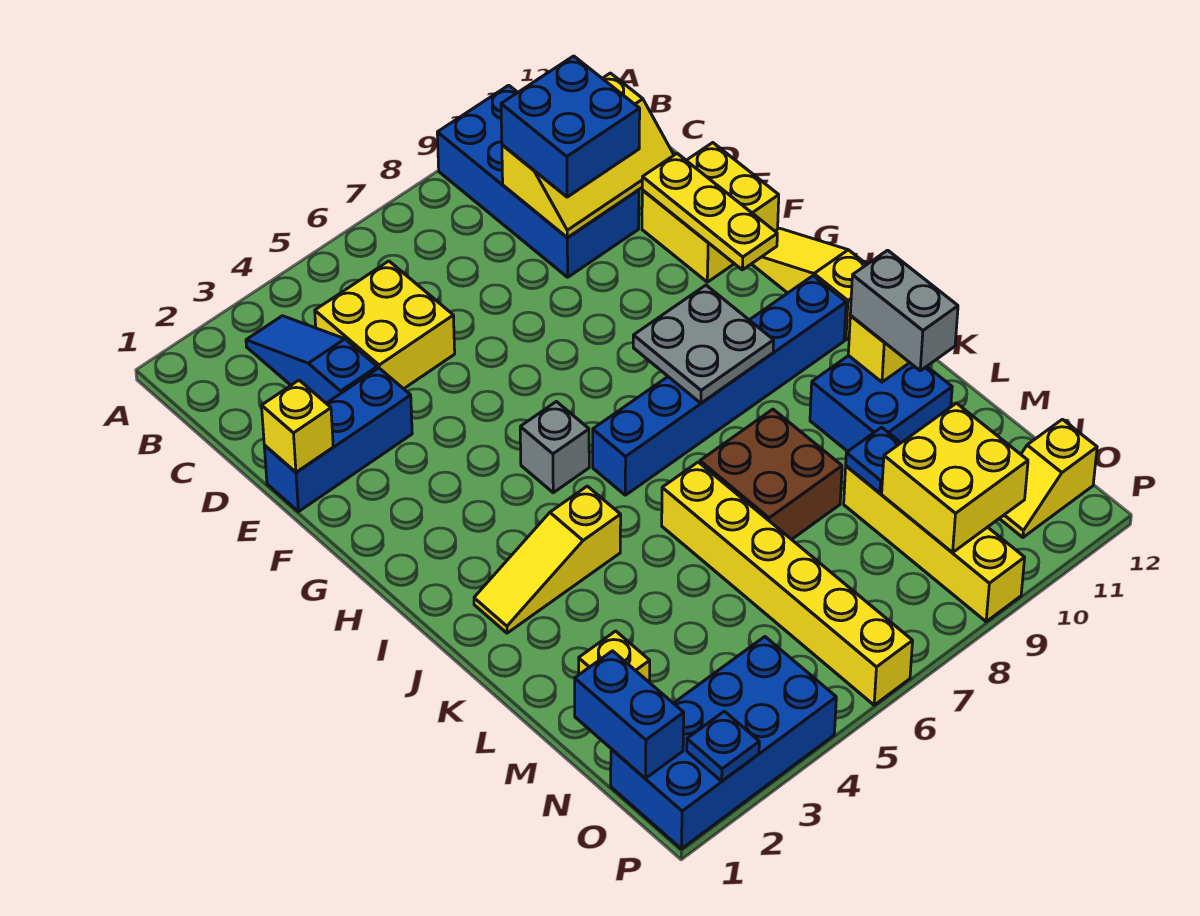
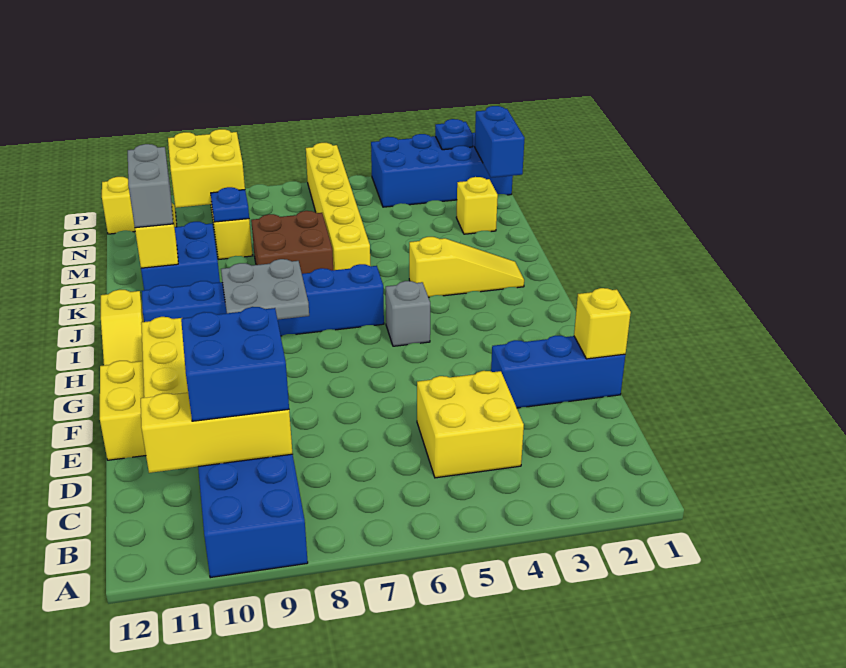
blue slope B3:D3 level 1 top D -> none

